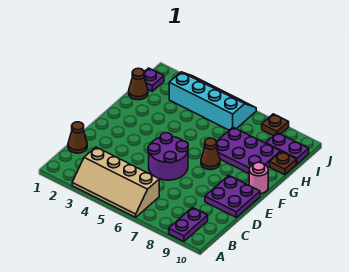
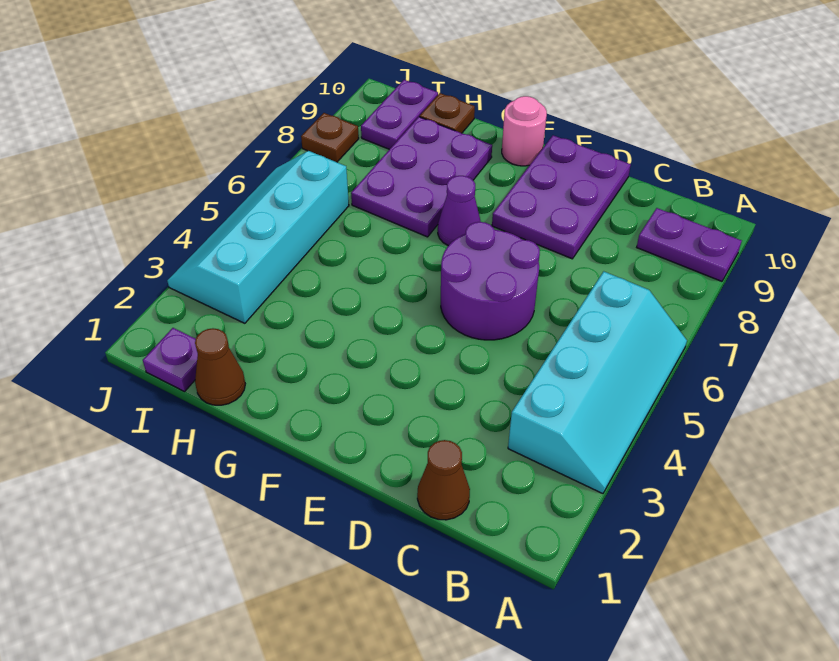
tan slope A3:B6 level 1 top B -> cyan slope A3:B6 level 1 top B
purple plate D9:E10 level 1 -> purple plate D8:E10 level 1
brown cone F7 level 1 -> purple cone F7 level 1

